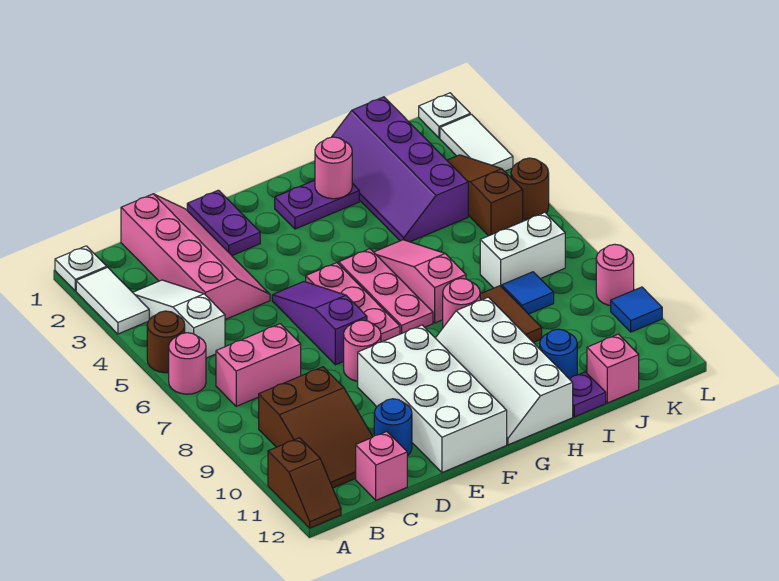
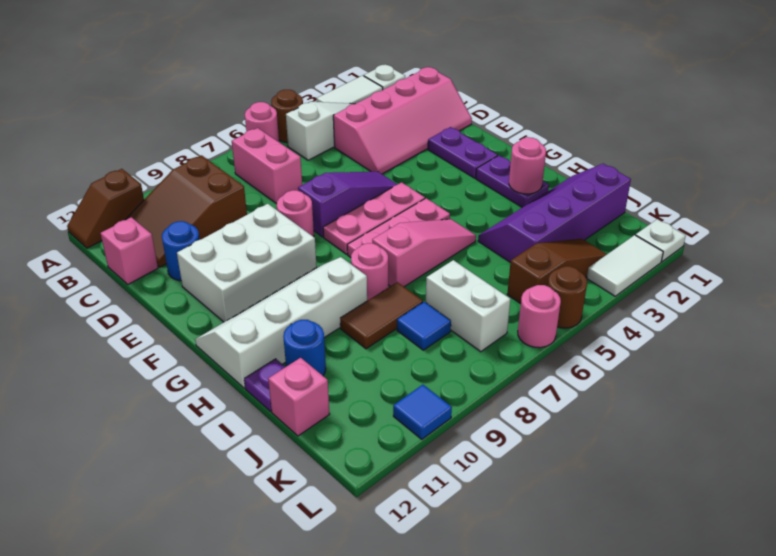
purple plate E1:E2 level 1 -> purple plate E2:F2 level 1
white brick E9:F12 level 1 -> white brick E9:F11 level 1
pink round brick L9 level 1 -> pink round brick L6 level 1

